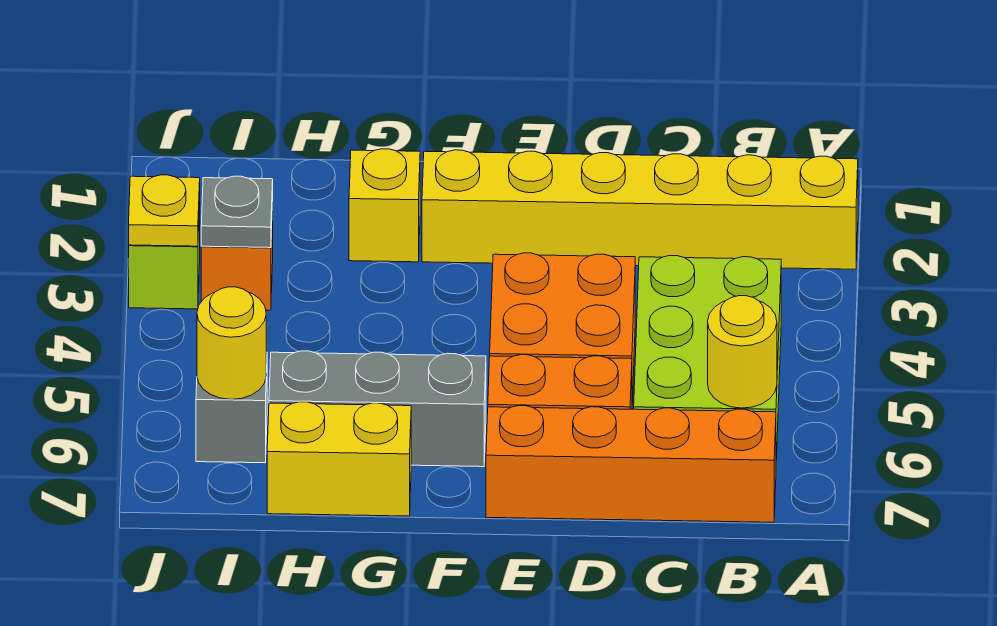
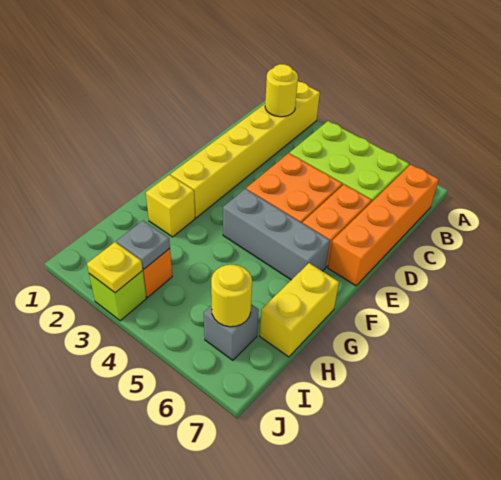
yellow round brick B6 level 2 -> yellow round brick B2 level 2
grey brick F6:H6 level 1 -> grey brick F4:F6 level 1

